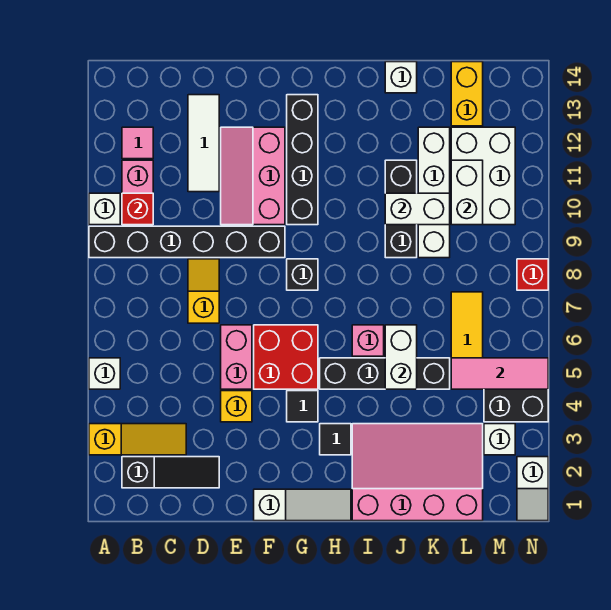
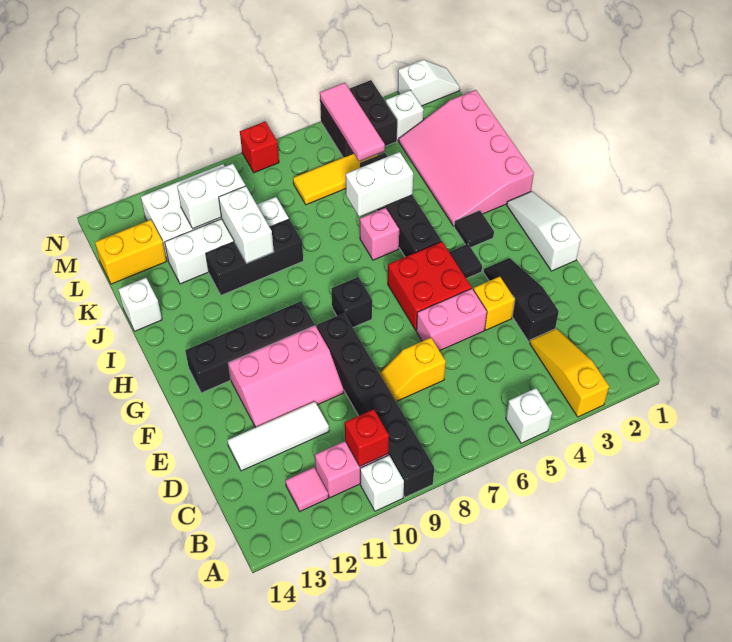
black slope B2:D2 level 1 top B -> black slope D3:F3 level 1 top D

